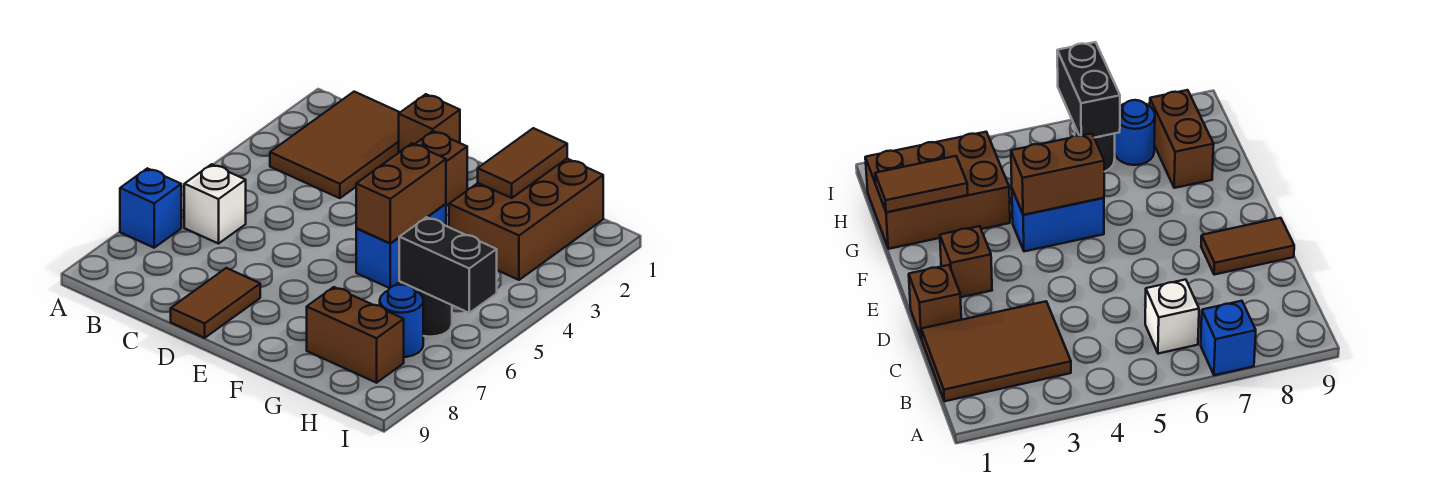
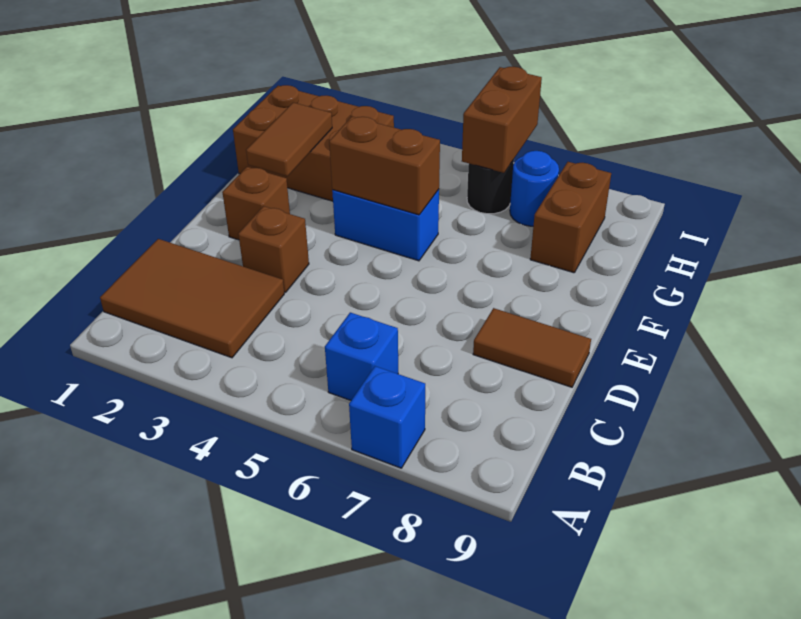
white brick B6 level 1 -> blue brick B6 level 1
brown brick D1 level 1 -> brown brick D3 level 1
brown tile G1:G2 level 2 -> brown tile F2:G2 level 2
black brick H6:I6 level 2 -> brown brick H6:I6 level 2

